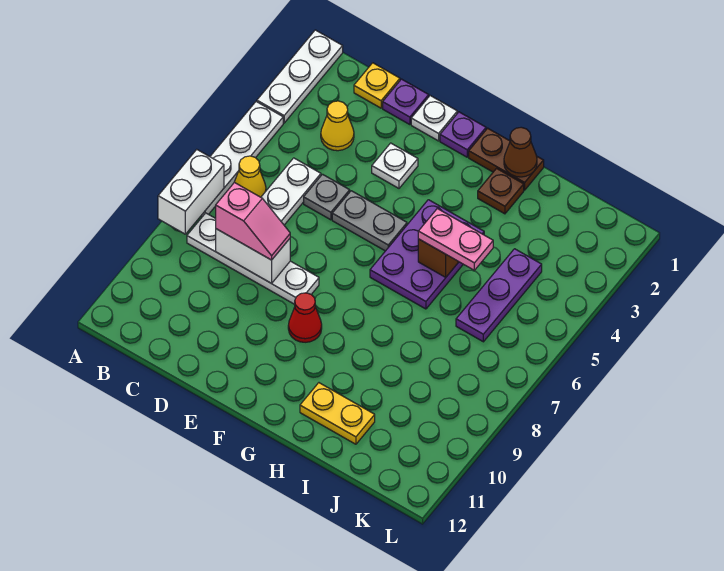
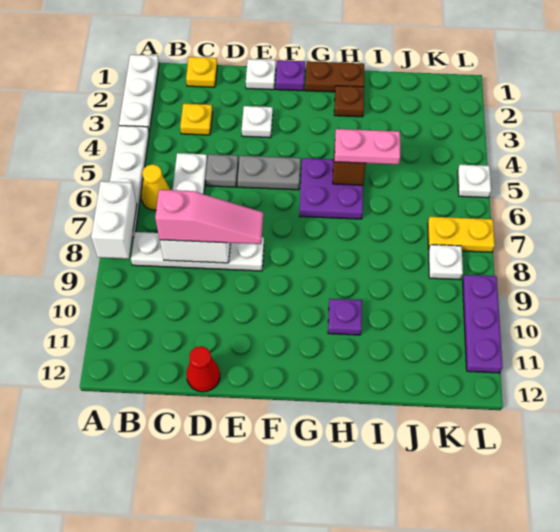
yellow cone C3 level 1 -> yellow plate C3 level 1
pink slope C8:D8 level 3 top C -> pink slope C8:E8 level 3 top C
purple plate D1 level 1 -> purple plate H10 level 1
red cone F9 level 1 -> red cone D12 level 1
purple plate G4:H6 level 1 -> purple plate G5:H6 level 1
brown cone H1 level 2 -> none
yellow plate H11:I11 level 1 -> yellow plate K7:L7 level 1
purple plate J4:J6 level 1 -> purple plate L9:L11 level 1
none -> white plate K8 level 1
none -> white plate L5 level 1

